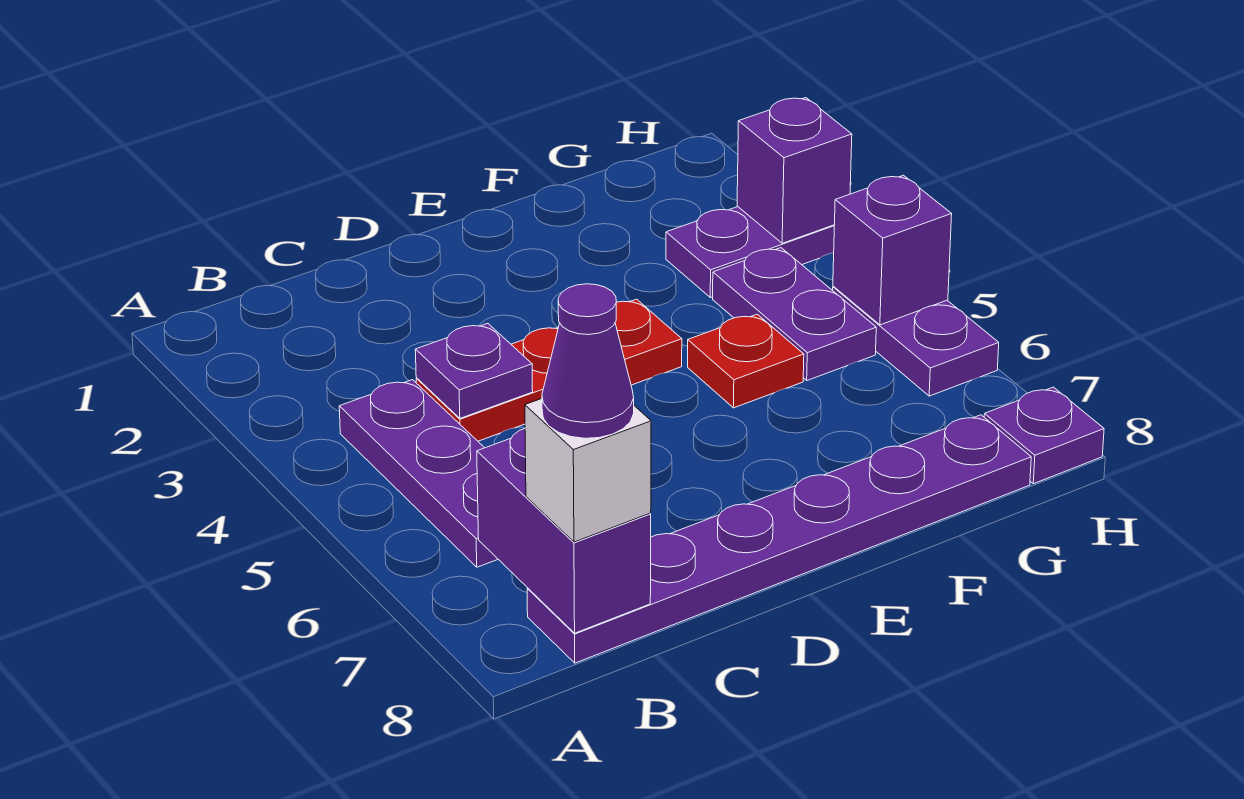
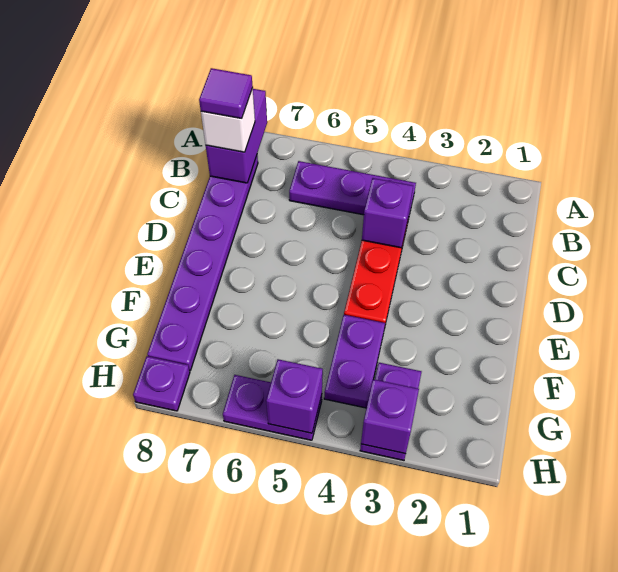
purple brick B7:B8 level 2 -> purple brick A8:B8 level 2
purple cone B8 level 4 -> purple tile B8 level 4
purple plate C4 level 2 -> purple brick C4 level 2
red plate F5 level 1 -> none
purple plate G4:G5 level 1 -> purple plate F4:G4 level 1

